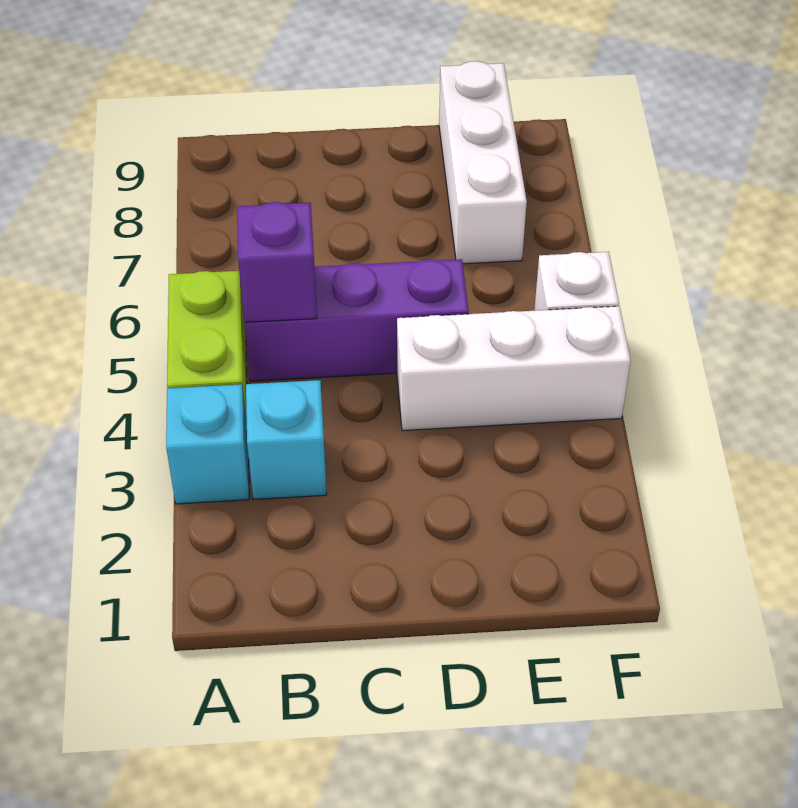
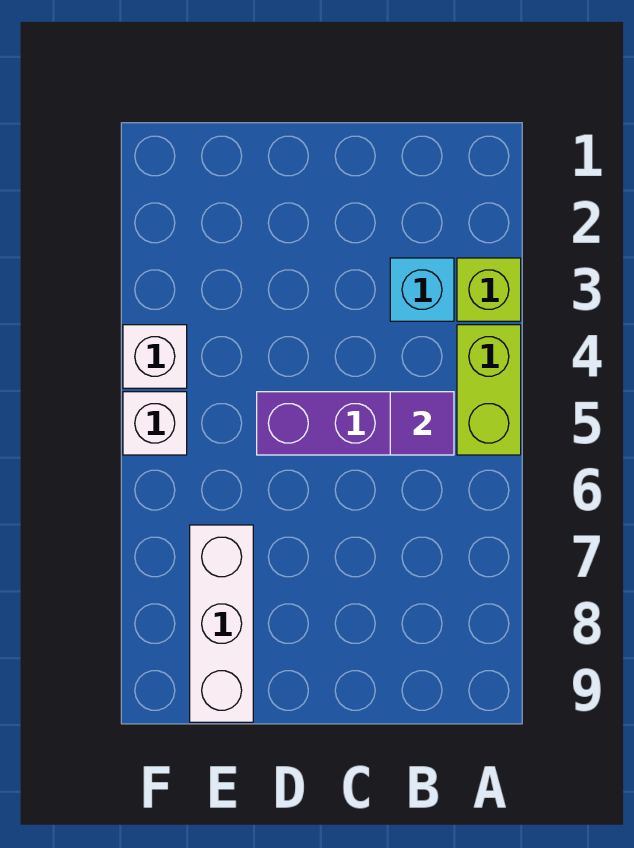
cyan brick A3 level 1 -> lime brick A3 level 1
purple brick B5 level 2 -> purple tile B5 level 2
white brick D4:F4 level 1 -> white brick F4 level 1

